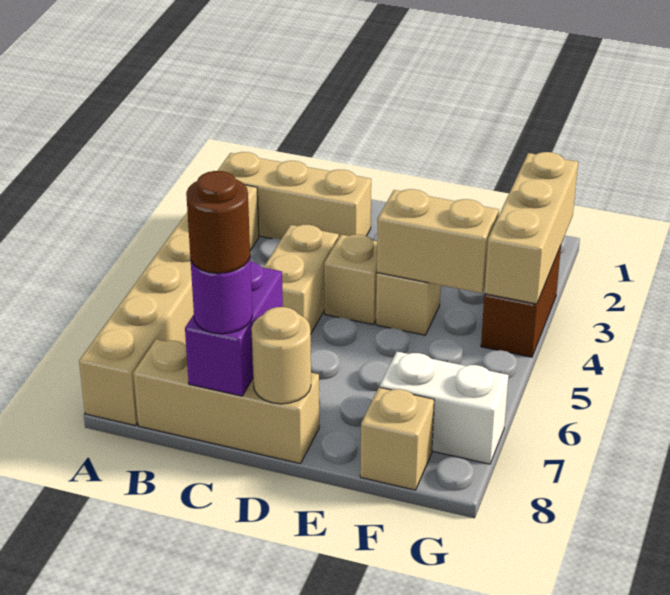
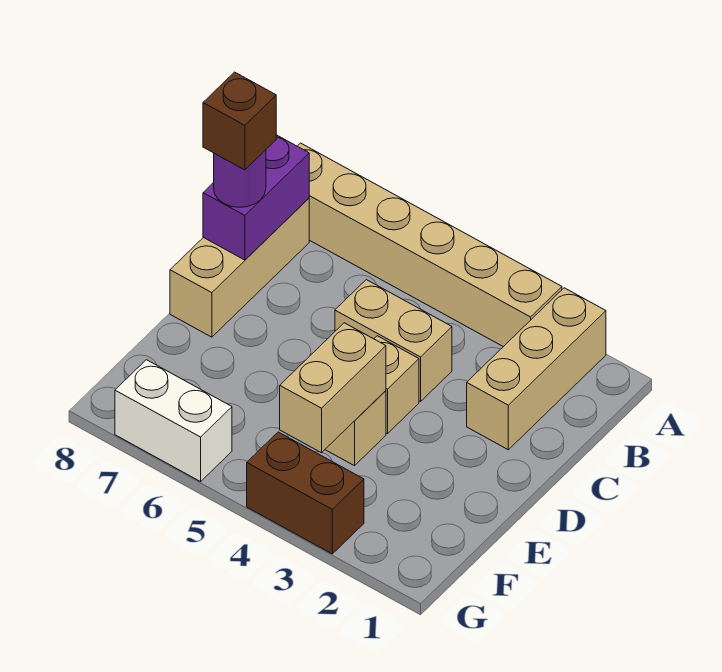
purple brick C7:C8 level 2 -> purple brick B8:C8 level 2
brown round brick C8 level 4 -> brown brick C8 level 4
tan round brick D8 level 2 -> none
white brick F7:G7 level 1 -> white brick G6:G7 level 1
tan brick F8 level 1 -> none
tan brick G2:G4 level 2 -> none

